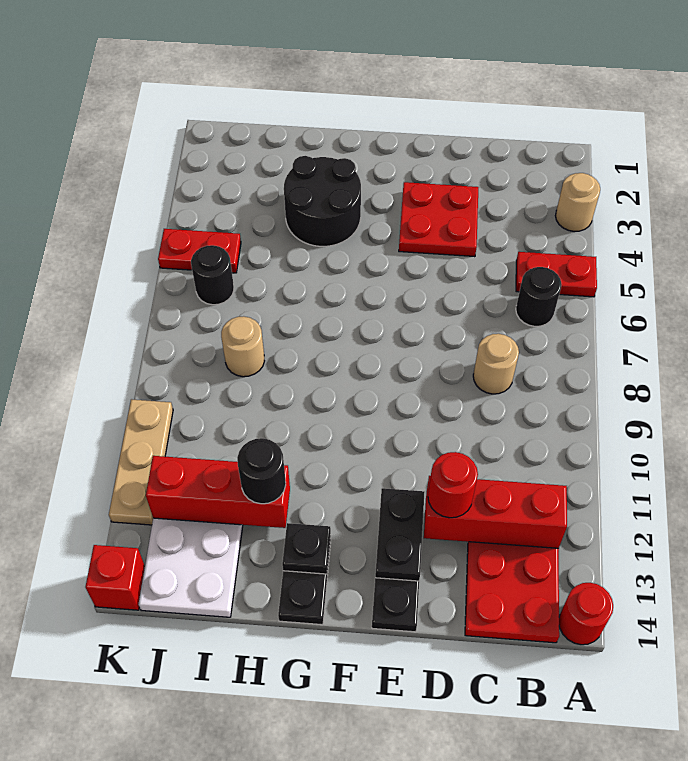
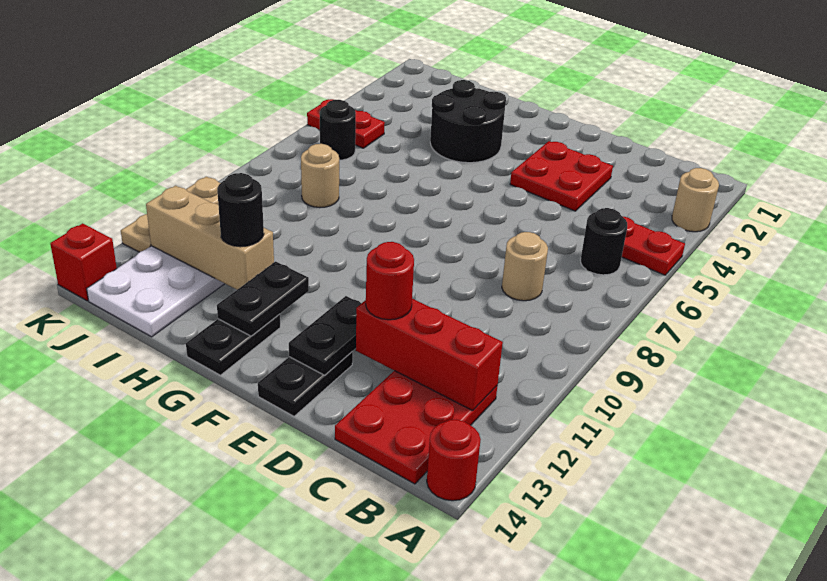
black plate G13 level 2 -> black plate G12:G13 level 2
red brick H12:J12 level 2 -> tan brick H12:J12 level 2

